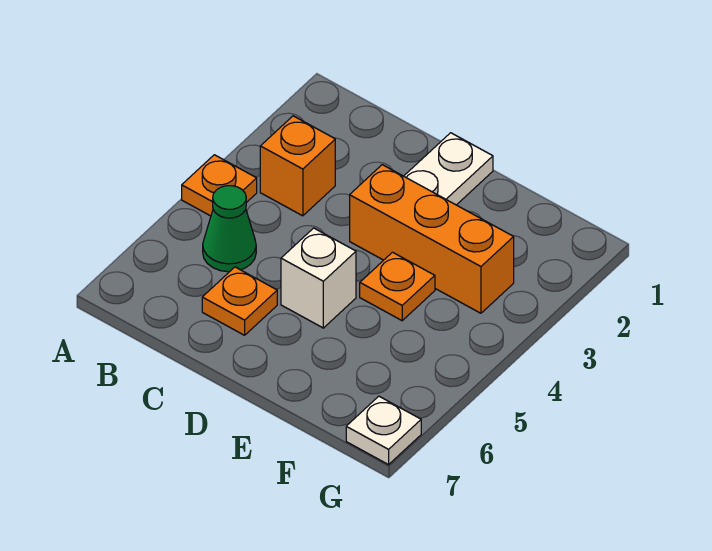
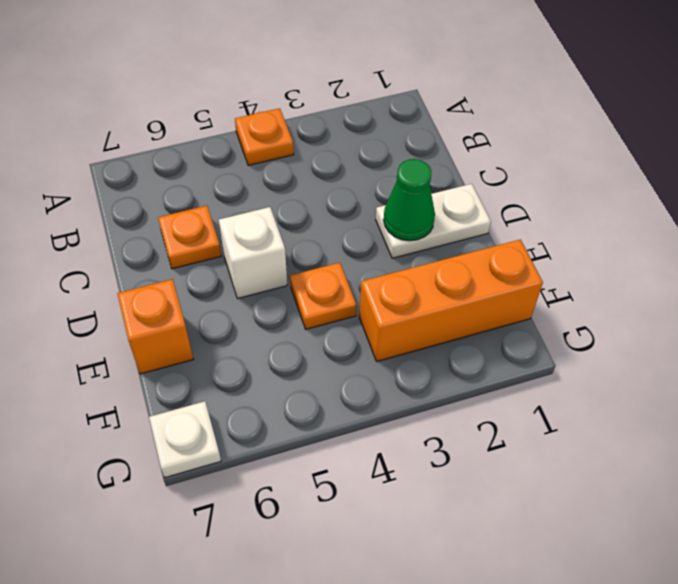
orange brick B3 level 1 -> orange brick E7 level 1
green cone B5 level 1 -> green cone D2 level 2
orange brick D3:F3 level 1 -> orange brick F1:F3 level 1

